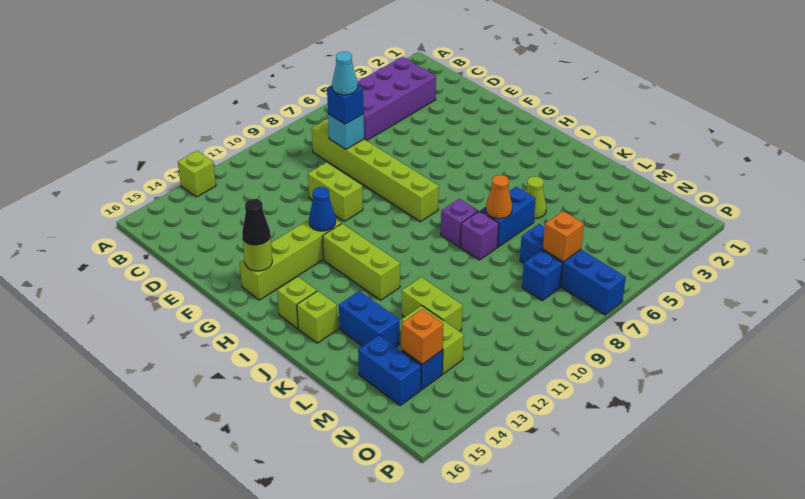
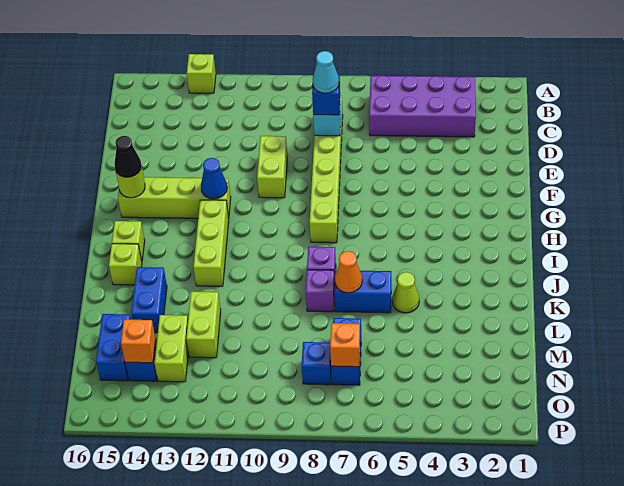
blue brick M7:P7 level 1 -> blue brick M7:N7 level 1

